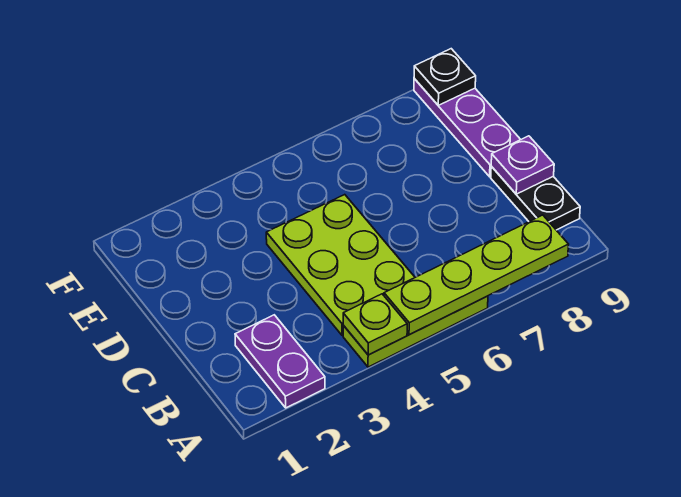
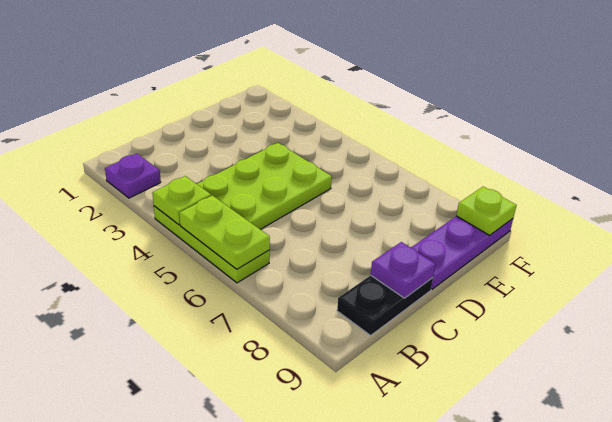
purple plate A2:B2 level 1 -> purple plate A2 level 1
lime plate A5:A8 level 2 -> lime plate A5:A6 level 2
black plate F9 level 2 -> lime plate F9 level 2

